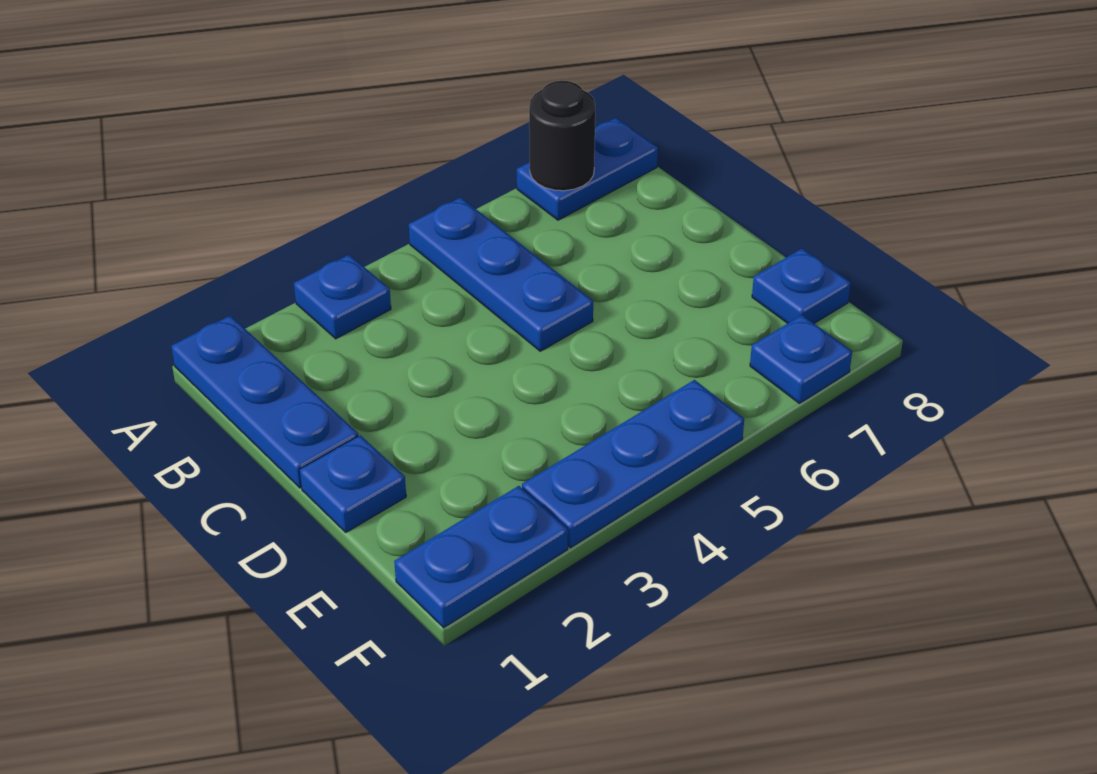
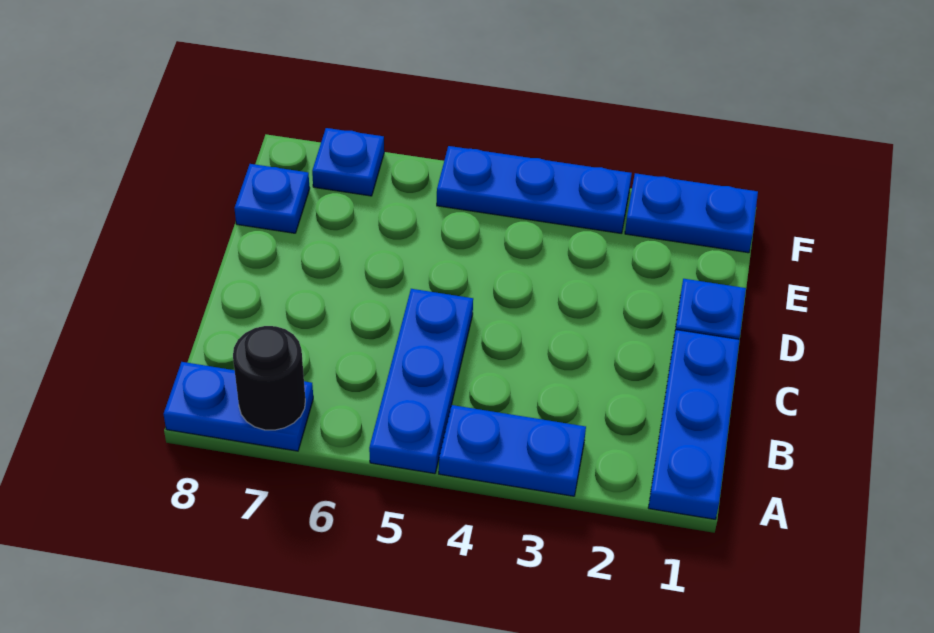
blue plate A3 level 1 -> blue plate A3:A4 level 1

